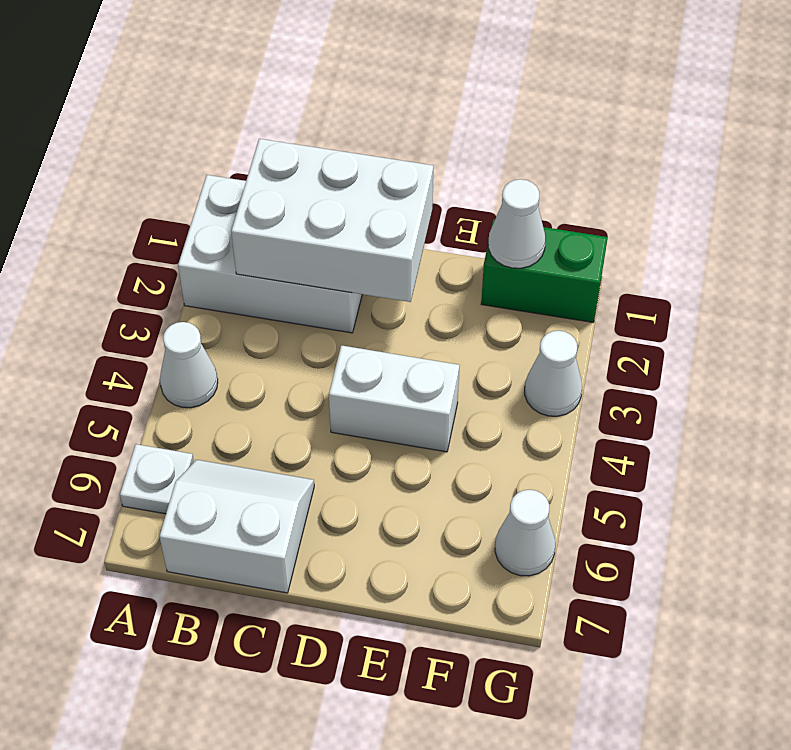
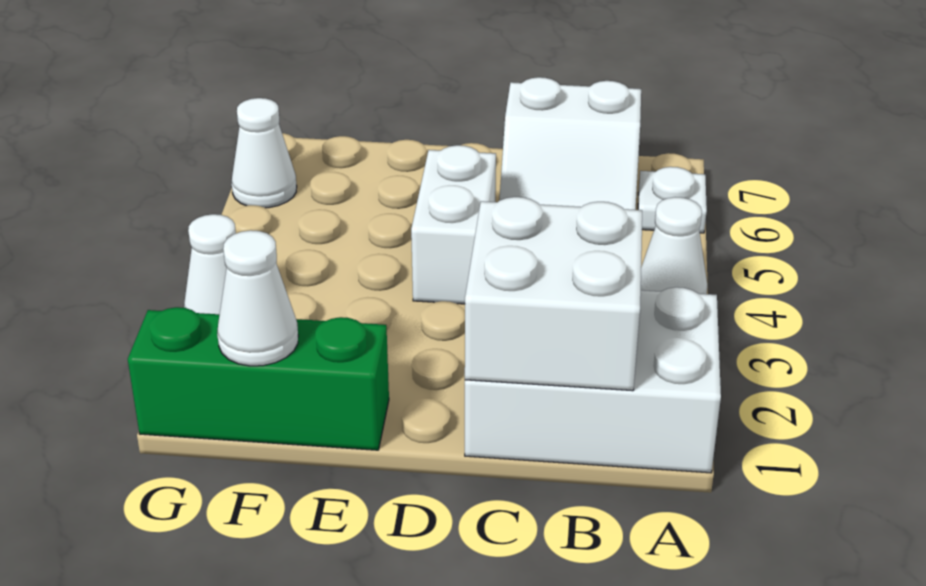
white brick B1:D2 level 2 -> white brick B1:C2 level 2
white brick D4:E4 level 1 -> white brick D4:D5 level 1
green brick F1:G1 level 1 -> green brick E1:G1 level 1

